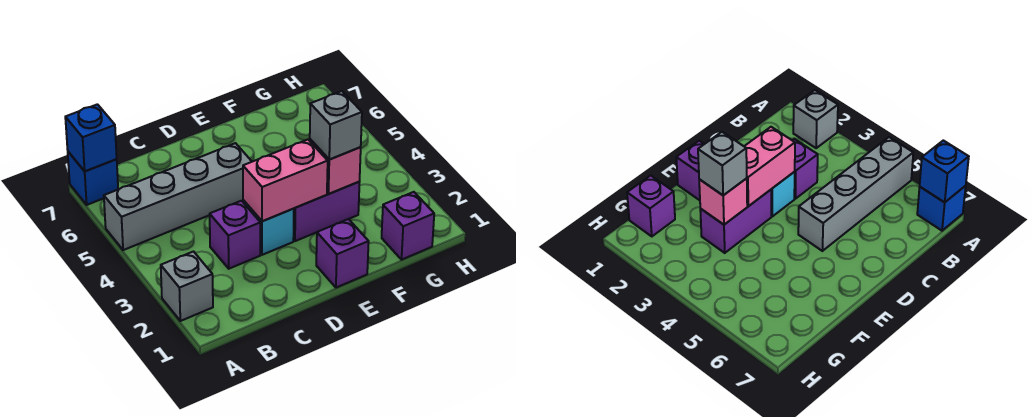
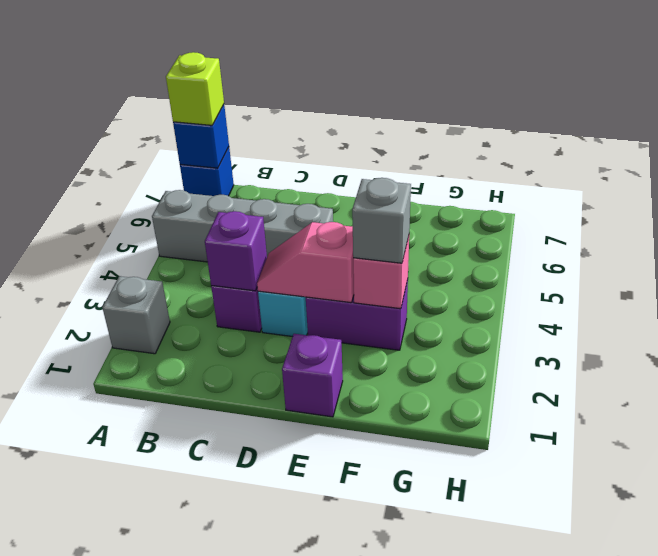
none -> lime brick A7 level 3
pink brick D3:E3 level 2 -> pink slope D3:E3 level 2 top E
purple brick G1 level 1 -> purple brick C3 level 2

